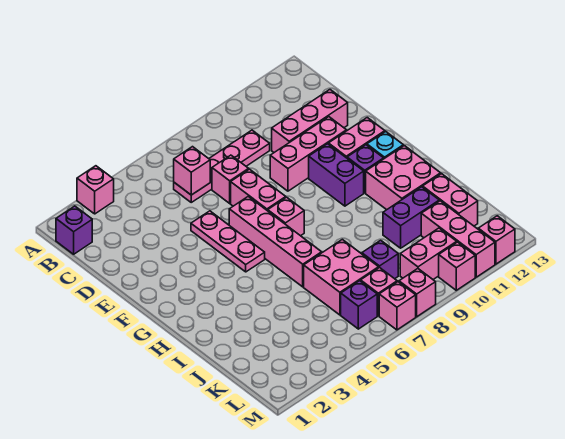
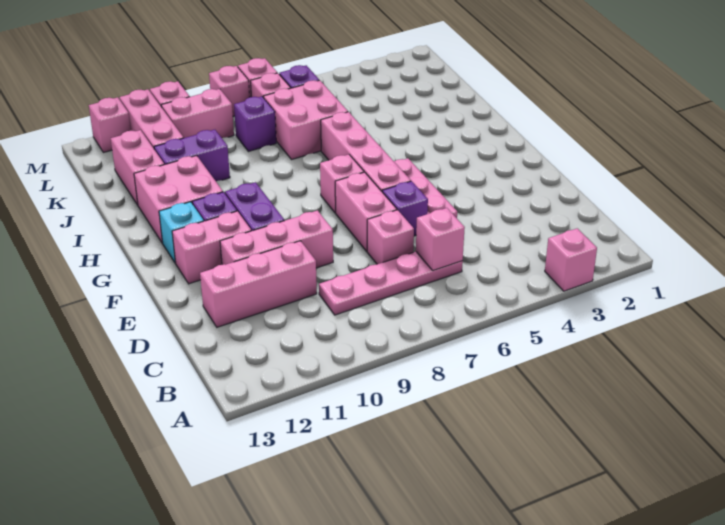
purple brick B1 level 1 -> purple brick E6 level 1

